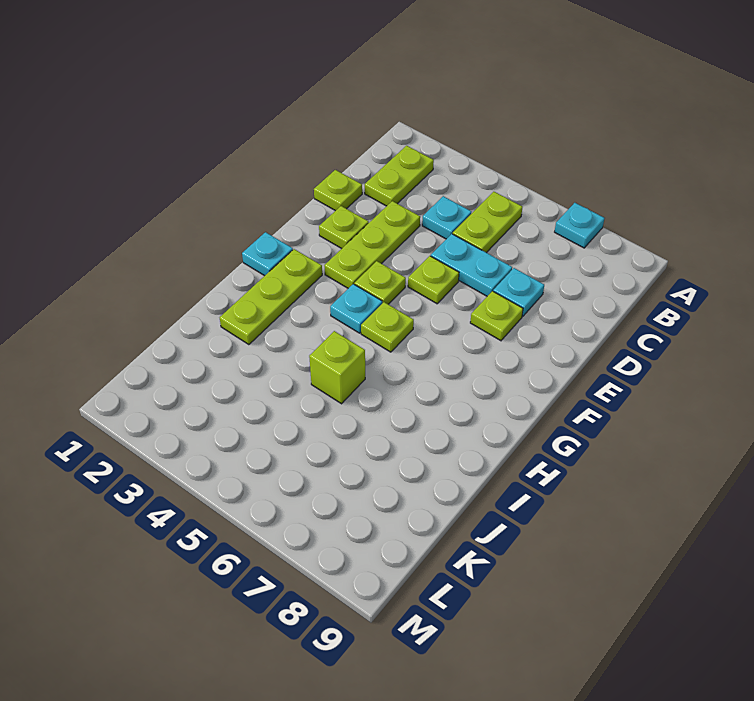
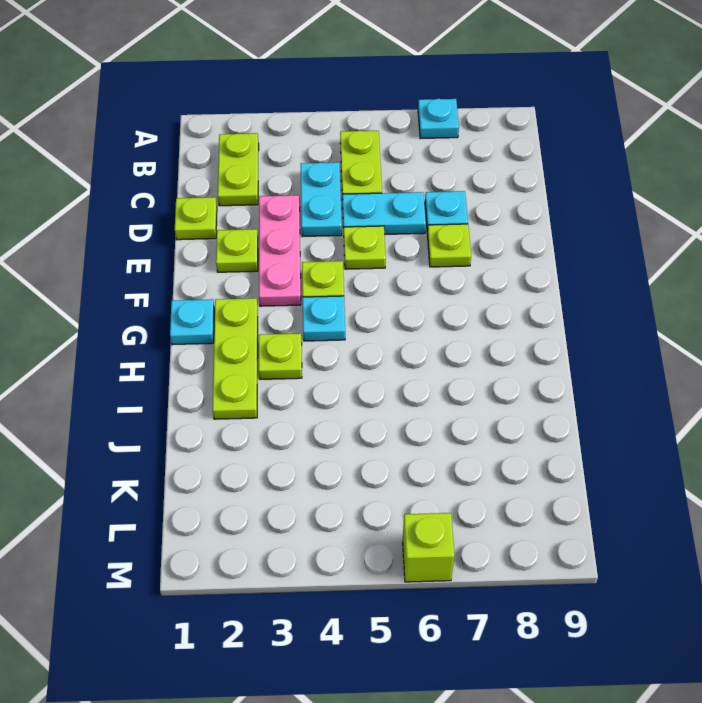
cyan plate C4 level 1 -> cyan plate C4:D4 level 1
lime plate D3:F3 level 1 -> pink plate D3:F3 level 1
lime plate G5 level 1 -> lime plate H3 level 1
lime brick I5 level 1 -> lime brick M6 level 1

